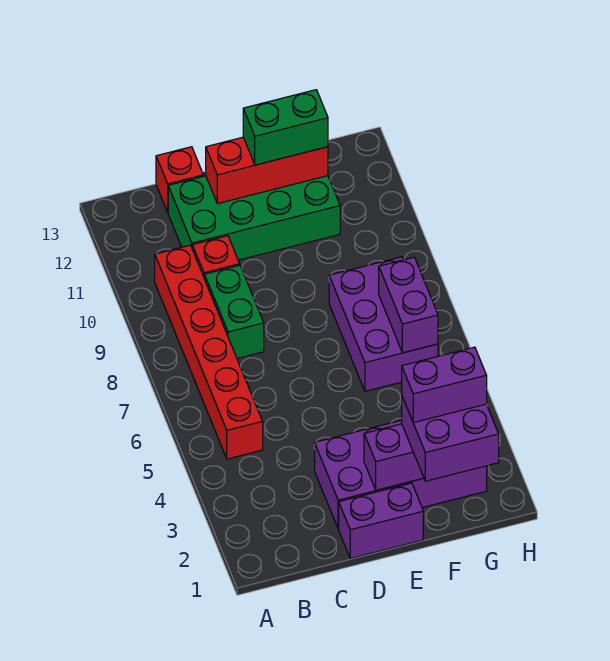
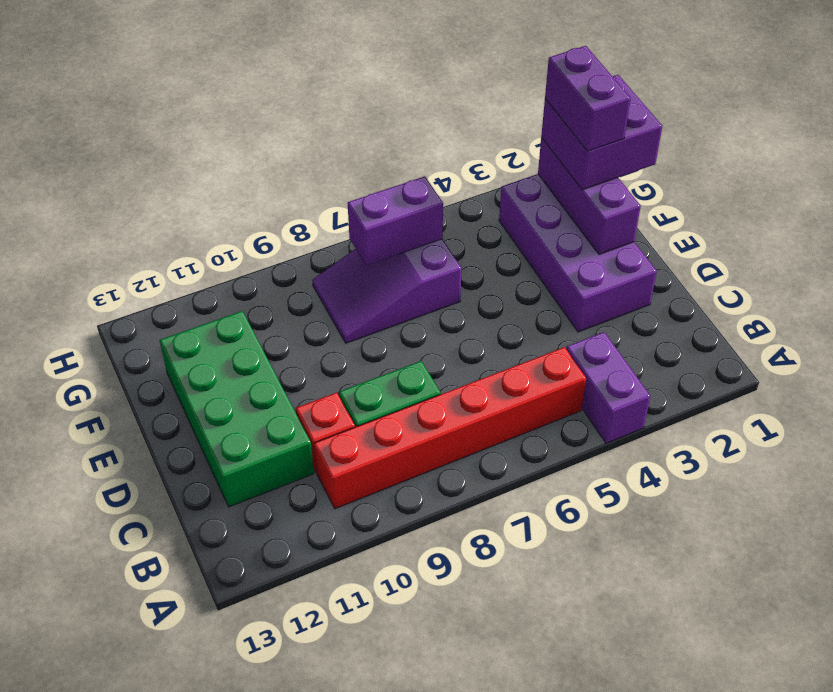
red brick C13 level 1 -> none
purple brick D1:E1 level 1 -> purple brick A4:B4 level 1
red brick D12:F12 level 2 -> none
green brick E12:F12 level 3 -> none
purple brick F6:G8 level 1 -> purple slope F6:G8 level 1 top 6

